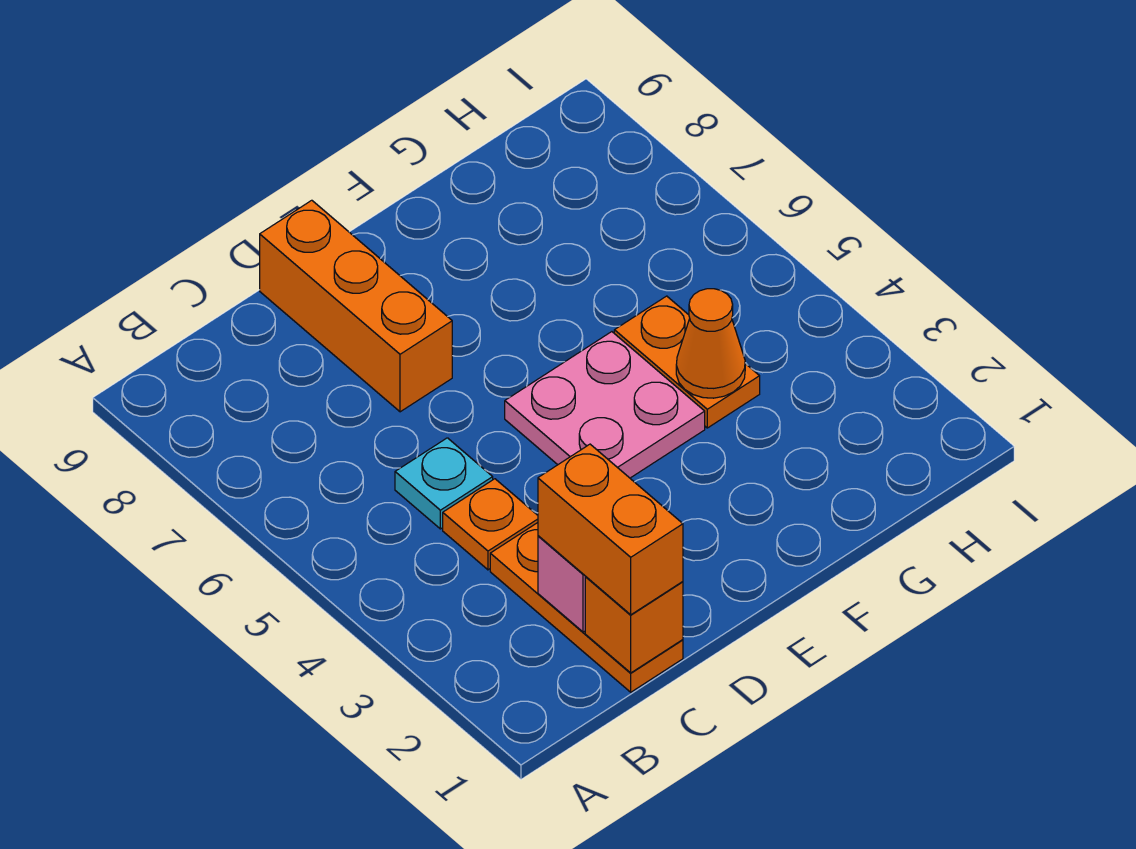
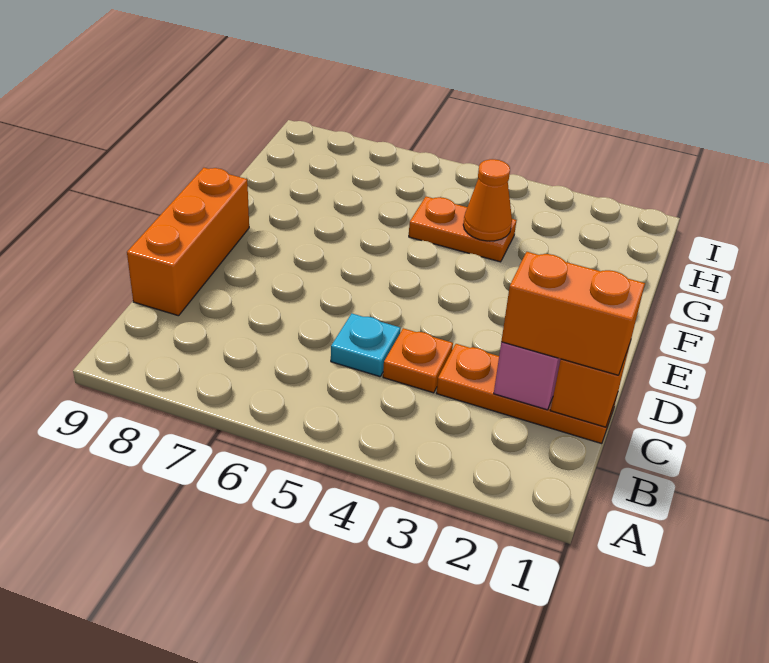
orange brick D7:D9 level 1 -> orange brick C9:E9 level 1
pink plate E4:F5 level 1 -> none

